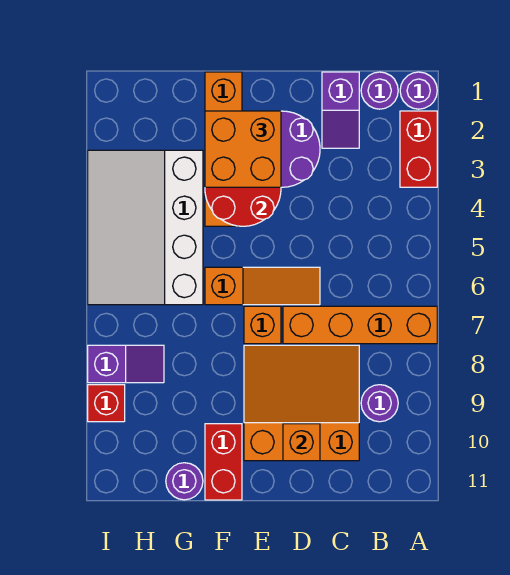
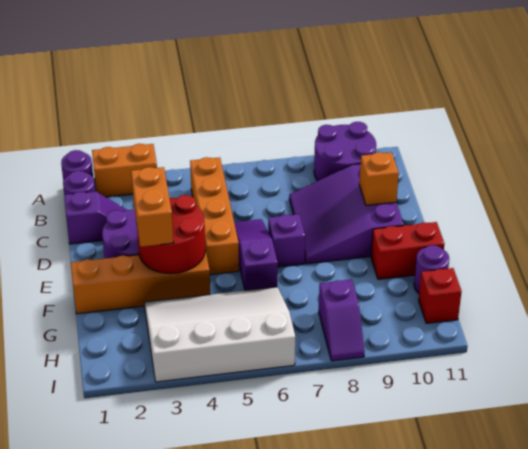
red brick A2:A3 level 1 -> orange brick A2:A3 level 1
orange brick A7:D7 level 1 -> orange brick B5:E5 level 1
purple round brick B9 level 1 -> purple round brick A9:B10 level 1
orange slope C8:E10 level 1 top 10 -> purple slope C8:E10 level 1 top 10
orange slope D6:F6 level 1 top F -> purple slope D6:F6 level 1 top F
orange brick E2:F3 level 3 -> orange brick E3:F3 level 3
orange brick E7 level 1 -> purple brick E7 level 1
white slope G3:I6 level 1 top G -> white slope G3:I6 level 1 top I
purple slope H8:I8 level 1 top I -> purple slope H8:I8 level 1 top H
red brick I9 level 1 -> red brick H11 level 1

